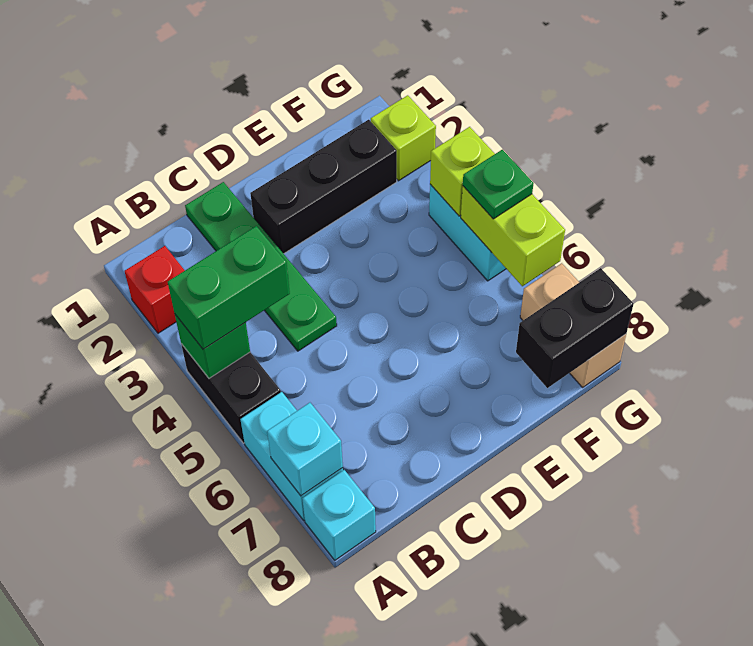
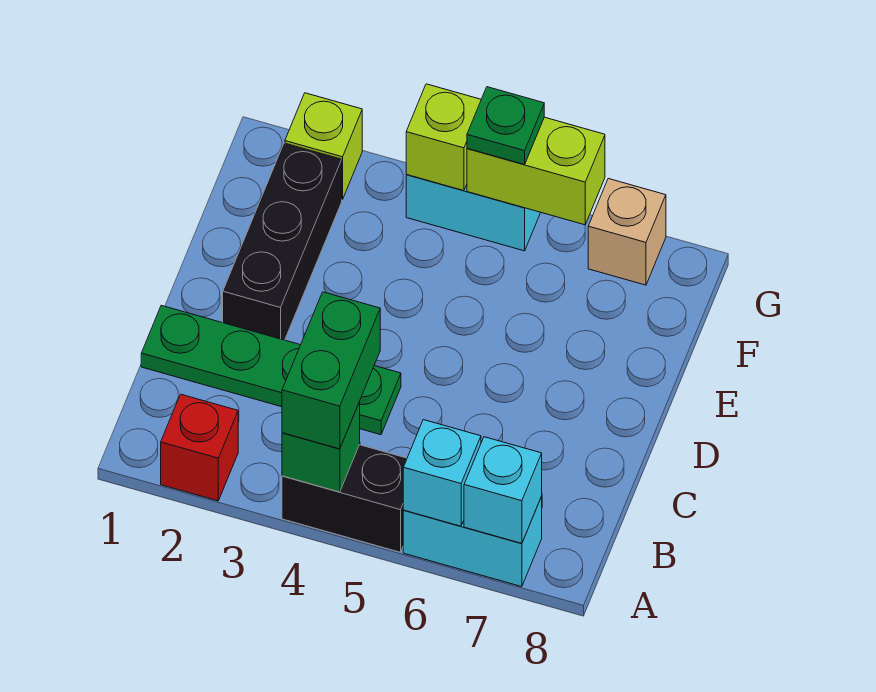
cyan brick A8 level 1 -> cyan brick A6 level 2
black brick F8:G8 level 2 -> none
tan brick G7:G8 level 1 -> tan brick G7 level 1

